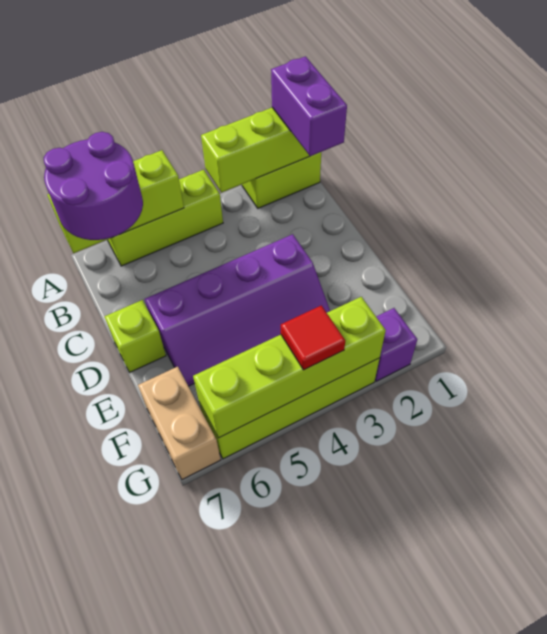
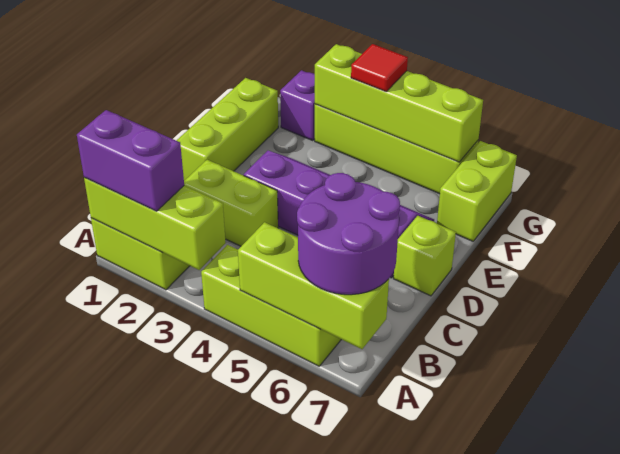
purple brick A1:B1 level 3 -> purple brick A1:A2 level 3
none -> lime brick C2:C3 level 1
none -> lime brick D1:F1 level 1
tan brick F7:G7 level 1 -> lime brick F7:G7 level 1

